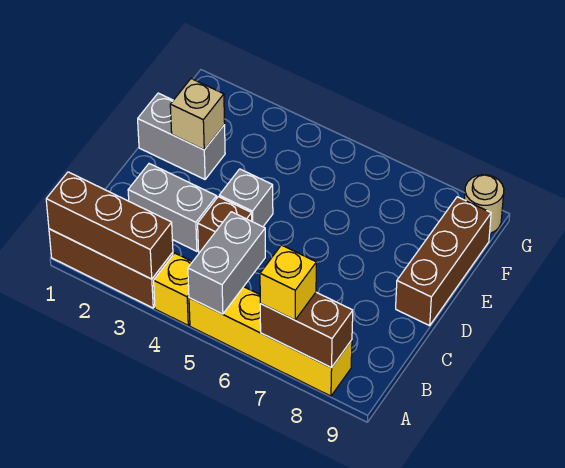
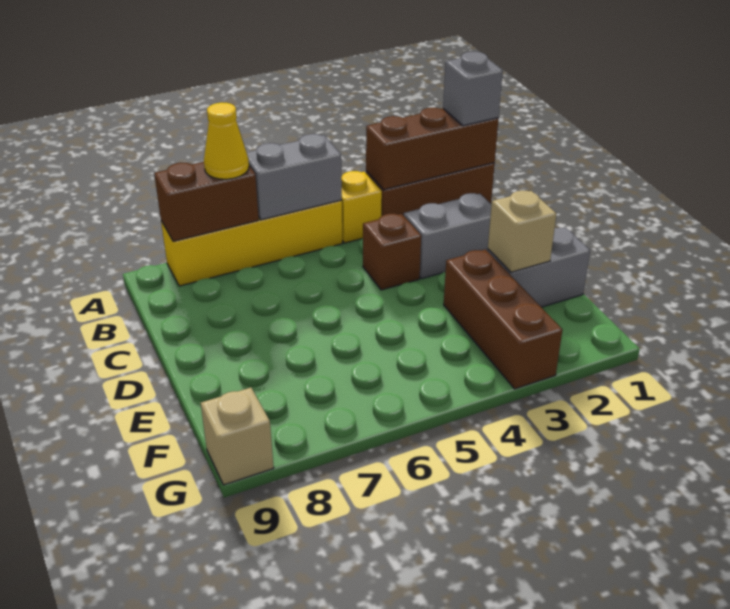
grey brick A5:B5 level 2 -> grey brick A5:A6 level 2
yellow brick A7 level 3 -> yellow cone A7 level 3
grey brick D4 level 1 -> grey brick A1 level 3
brown brick D9:F9 level 1 -> brown brick E3:G3 level 1
tan round brick G9 level 1 -> tan brick G9 level 1

